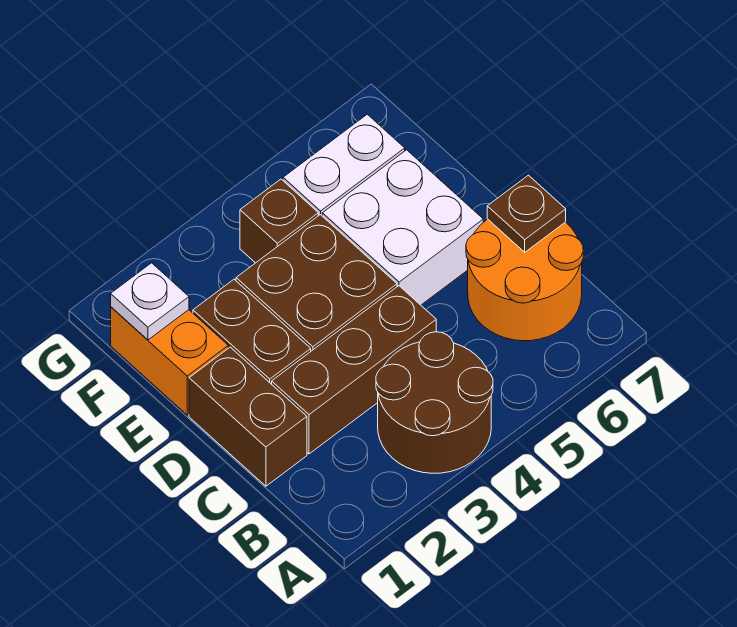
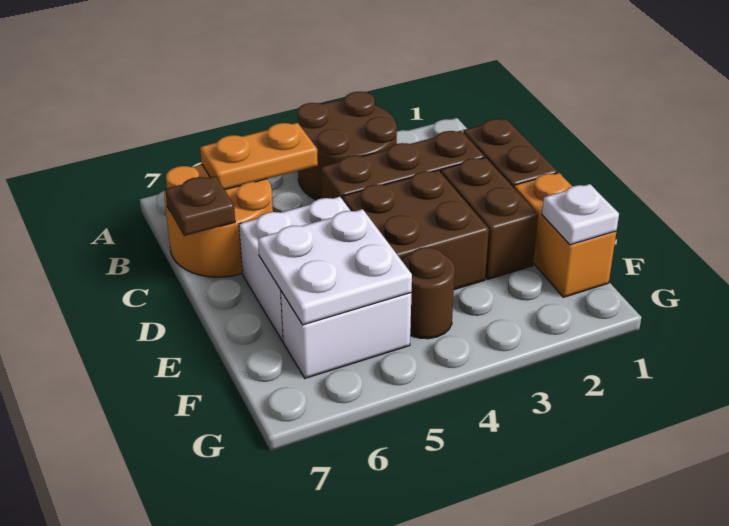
none -> orange plate B5:B6 level 2
none -> white plate E5:F6 level 2
brown brick F4 level 1 -> brown round brick F4 level 1

